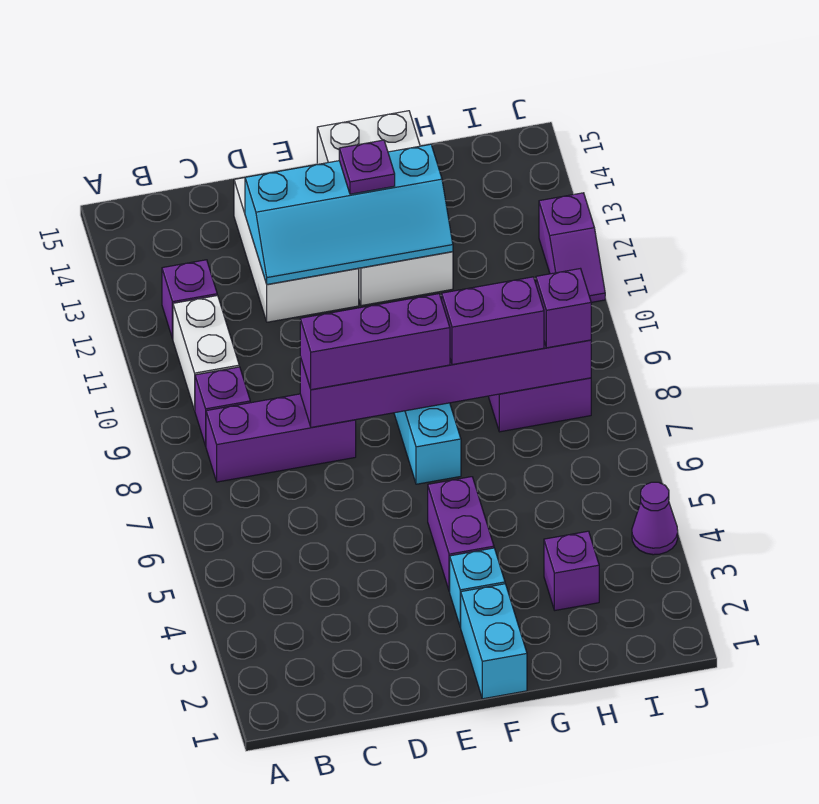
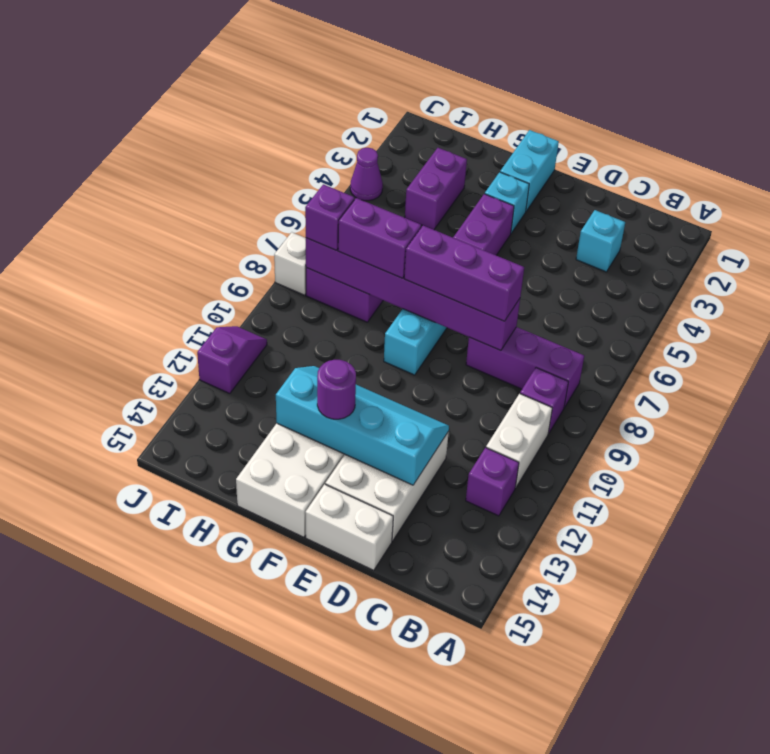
none -> cyan brick C3 level 1
none -> white brick D15:E15 level 1
purple plate F13 level 3 -> purple round brick F13 level 3
purple brick H3 level 1 -> purple brick H3:H4 level 1
none -> white brick J8 level 1

